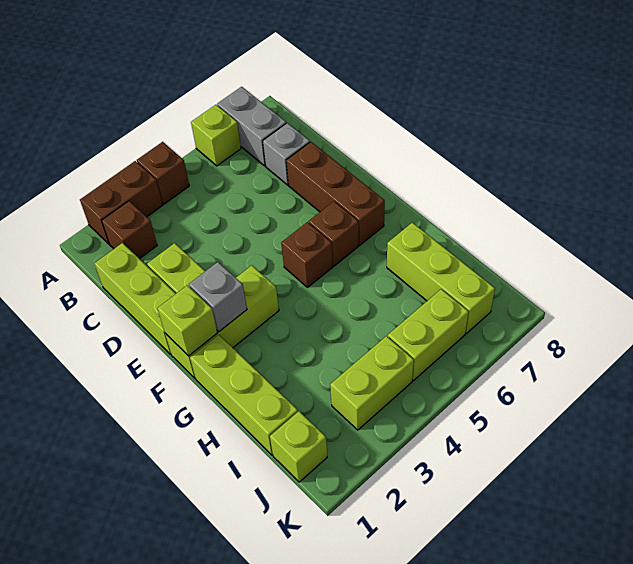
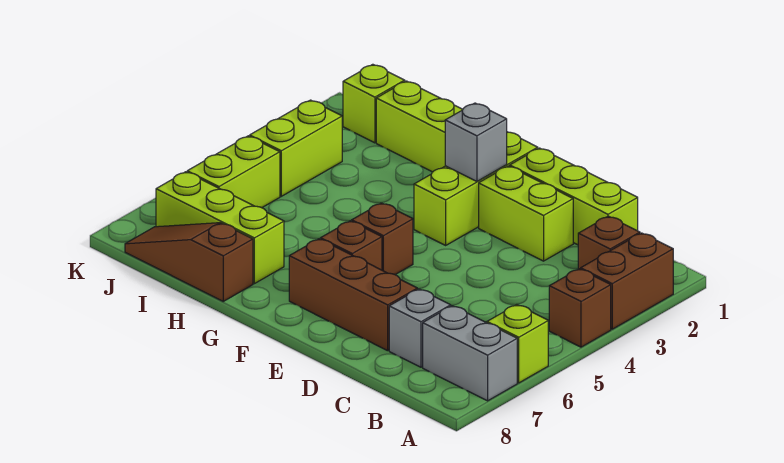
lime brick F1 level 2 -> none
none -> brown slope H8:J8 level 1 top H

